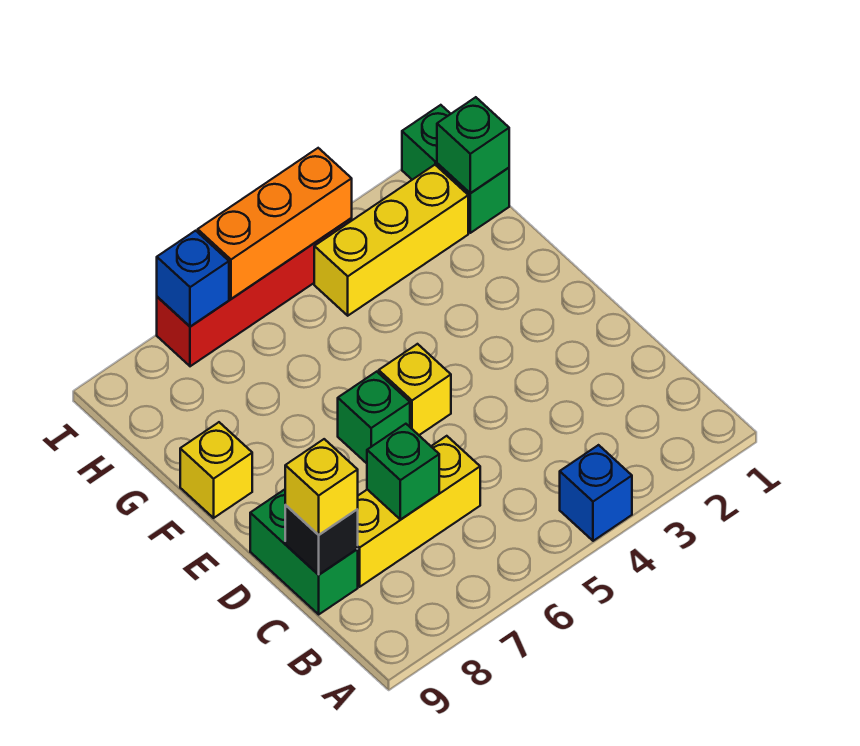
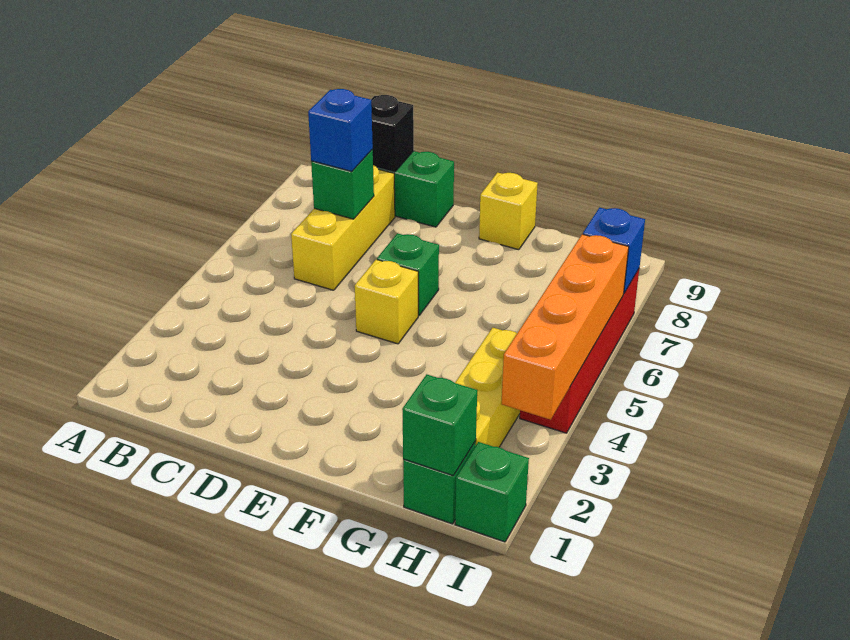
blue brick A4 level 1 -> blue brick C7 level 3
yellow brick C9 level 3 -> none
orange brick I4:I6 level 2 -> orange brick I3:I6 level 2

